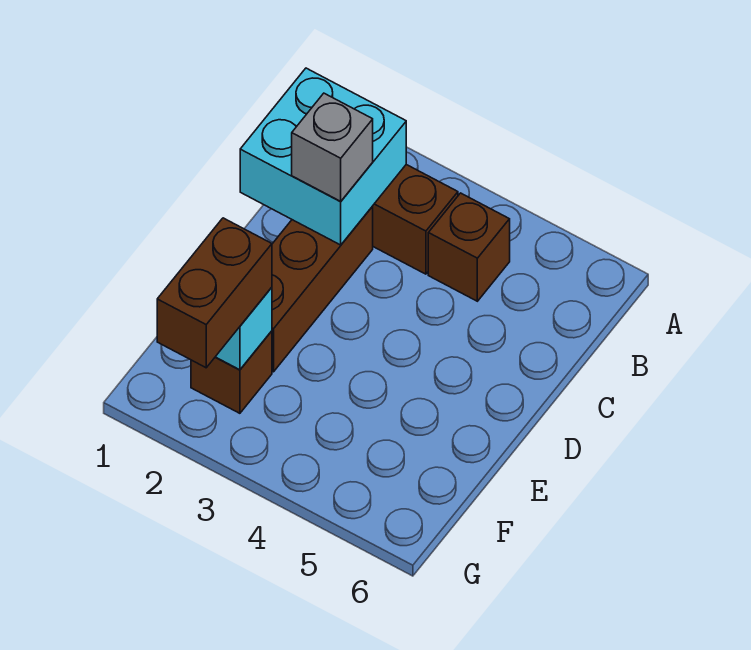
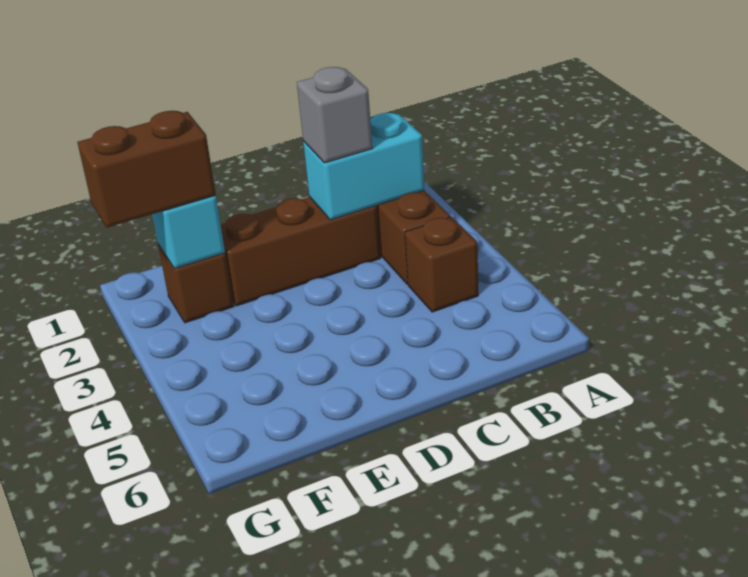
cyan brick B1:C2 level 2 -> cyan brick B2:C2 level 2

